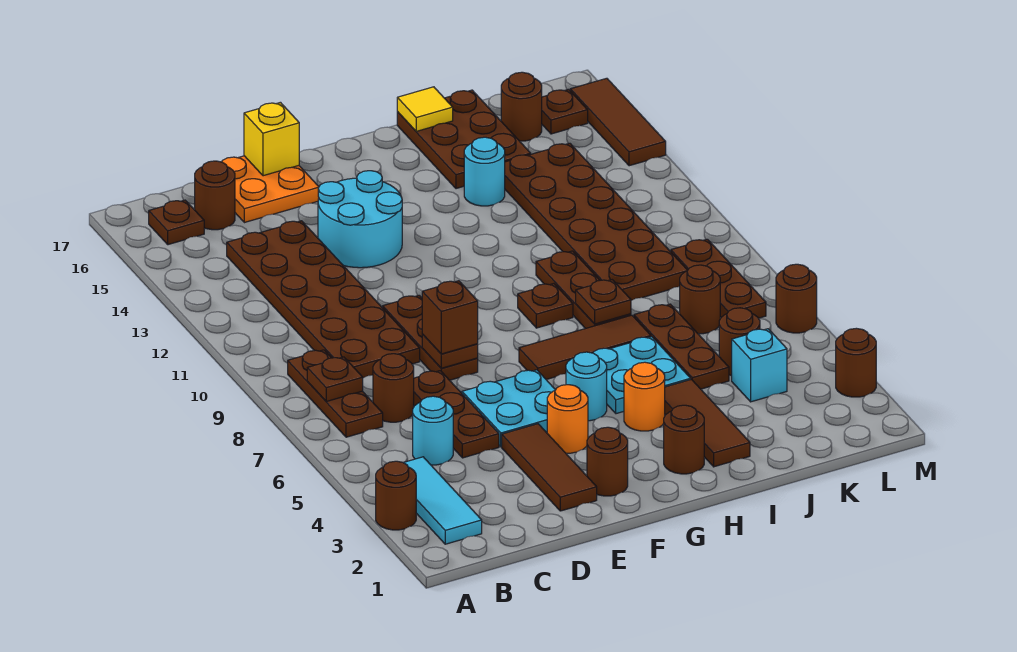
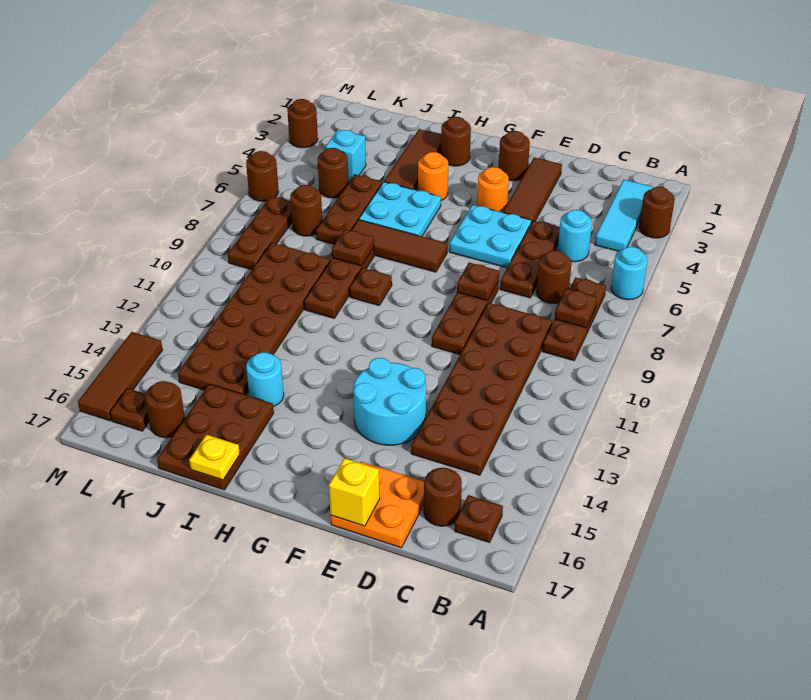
brown brick E8 level 3 -> none
cyan round brick G5 level 1 -> cyan round brick A6 level 1
yellow tile I17 level 2 -> yellow plate I17 level 2

